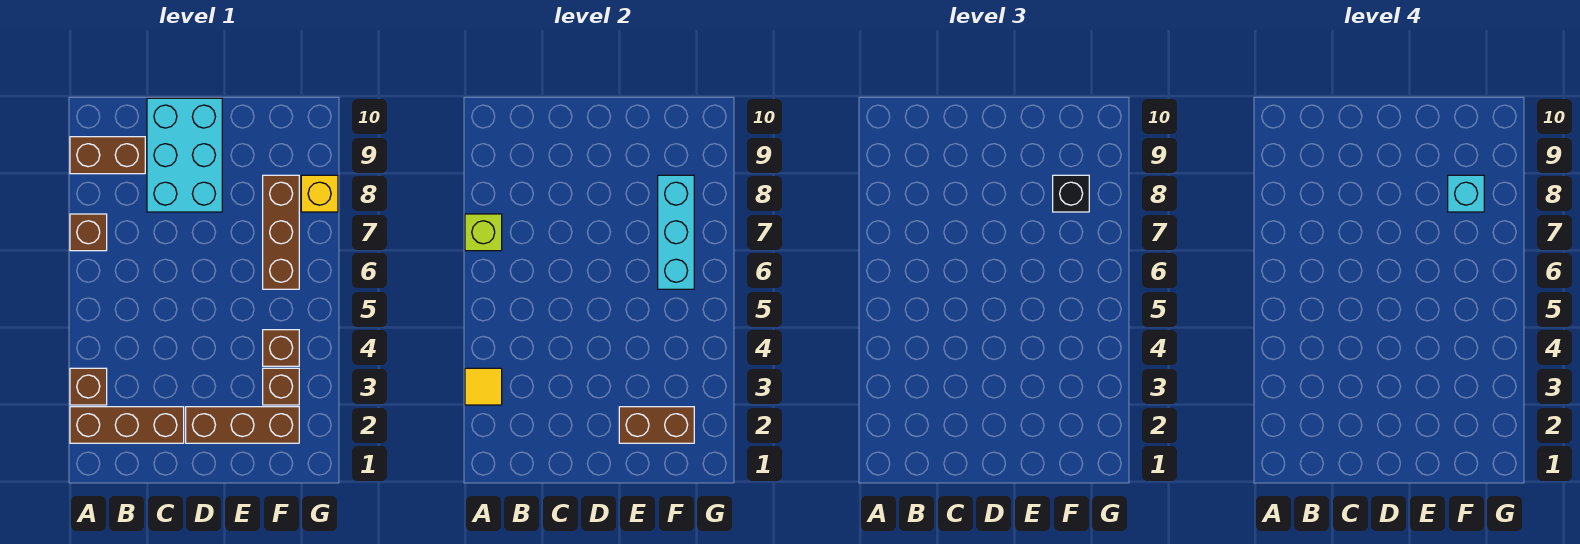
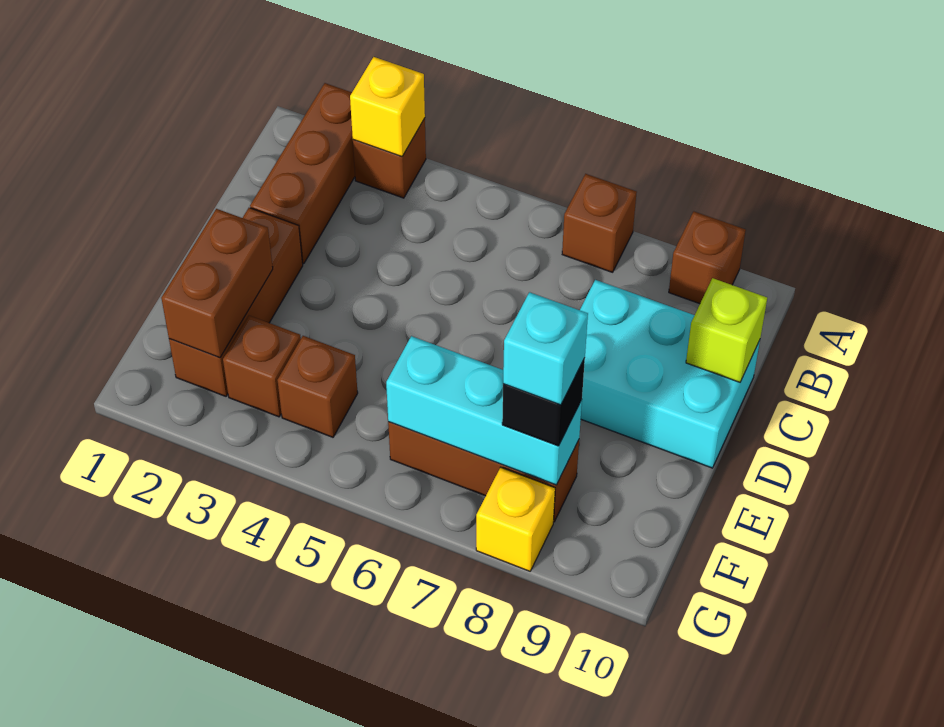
yellow tile A3 level 2 -> yellow brick A3 level 2
lime brick A7 level 2 -> lime brick C10 level 2
brown brick A9:B9 level 1 -> brown brick A9 level 1

